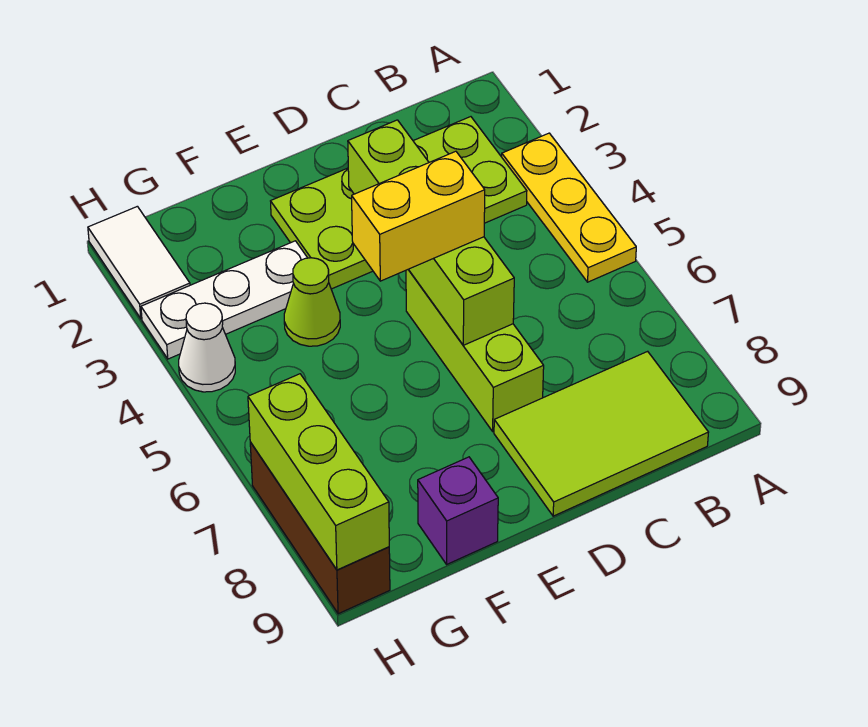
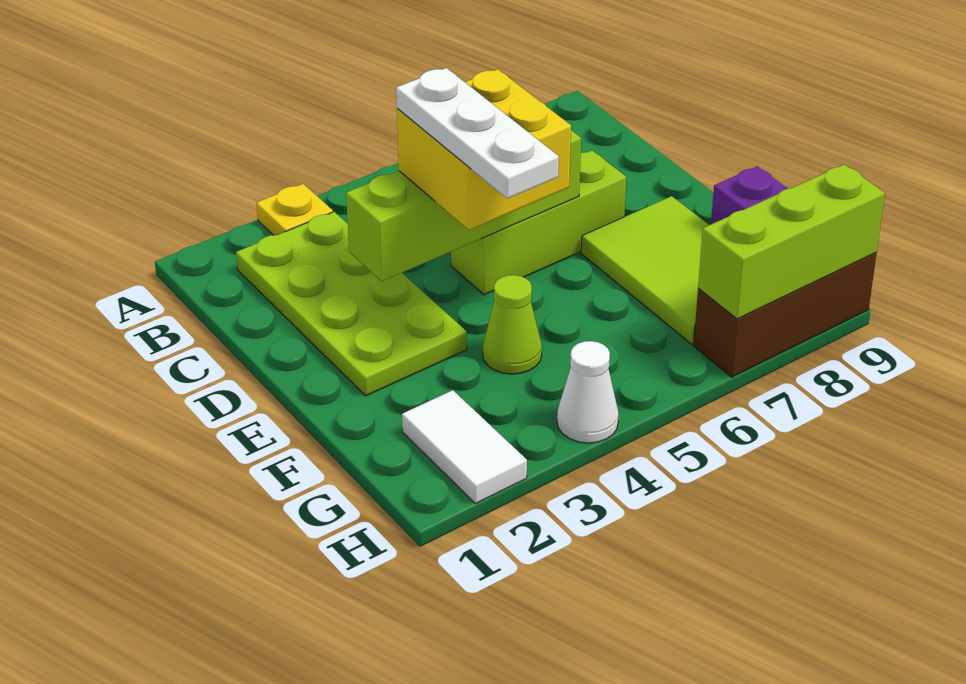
yellow plate A3:A5 level 1 -> yellow plate A3 level 1
lime tile B8:D9 level 1 -> lime tile E7:G8 level 1
yellow brick D5:E5 level 3 -> yellow brick D4:E5 level 3
white plate F3:H3 level 1 -> white plate D4:F4 level 4
white tile H1:H2 level 1 -> white tile G2:H2 level 1

